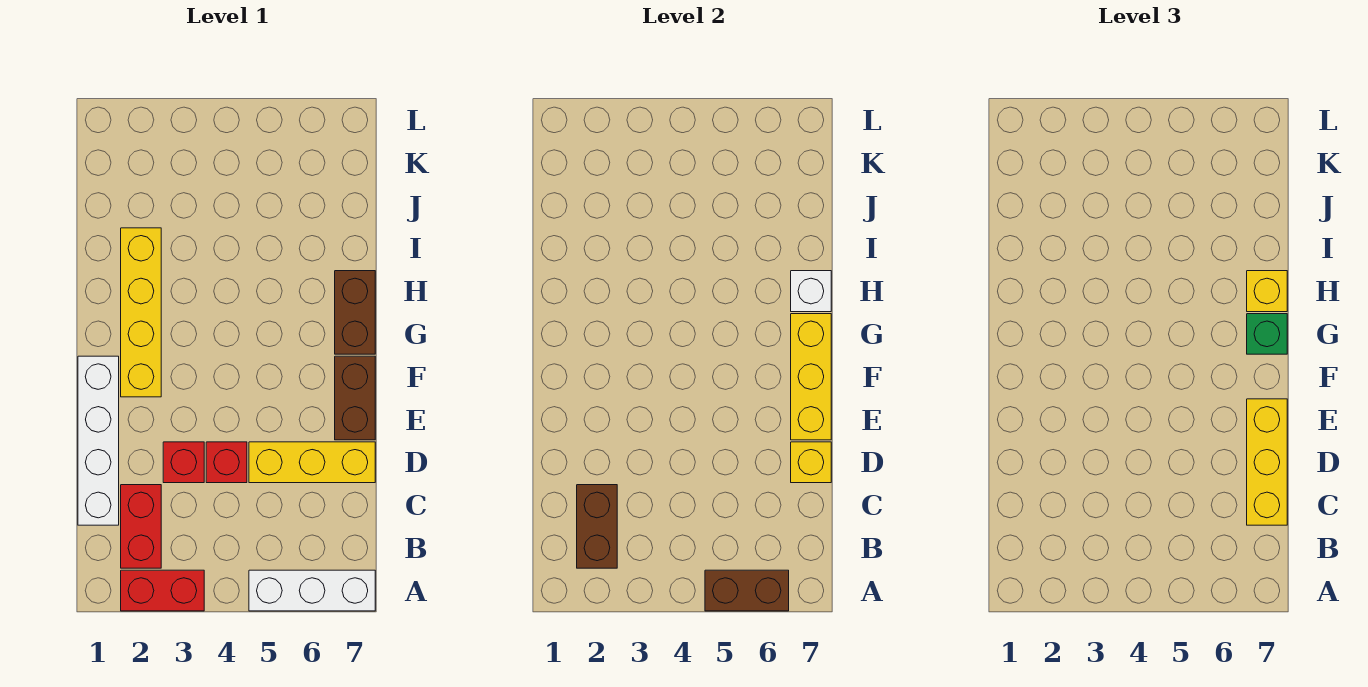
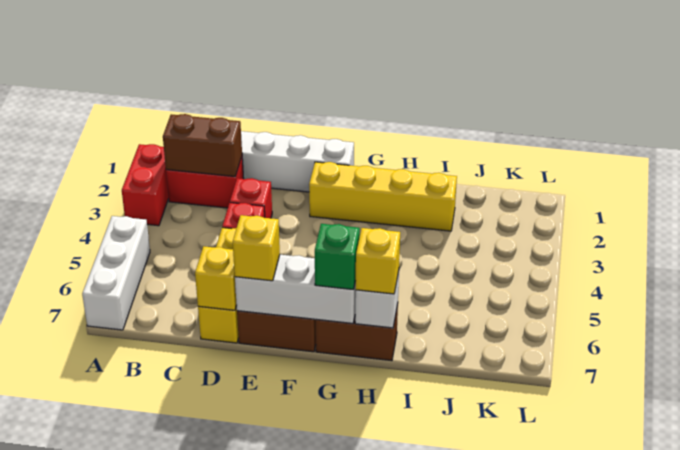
brown brick A5:A6 level 2 -> none
yellow brick C7:E7 level 3 -> yellow brick E7 level 3
yellow brick E7:G7 level 2 -> white brick E7:G7 level 2

